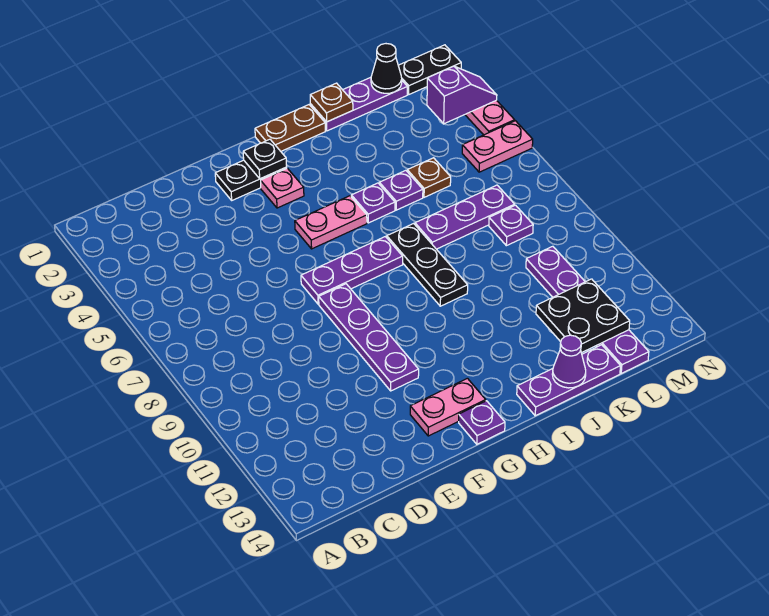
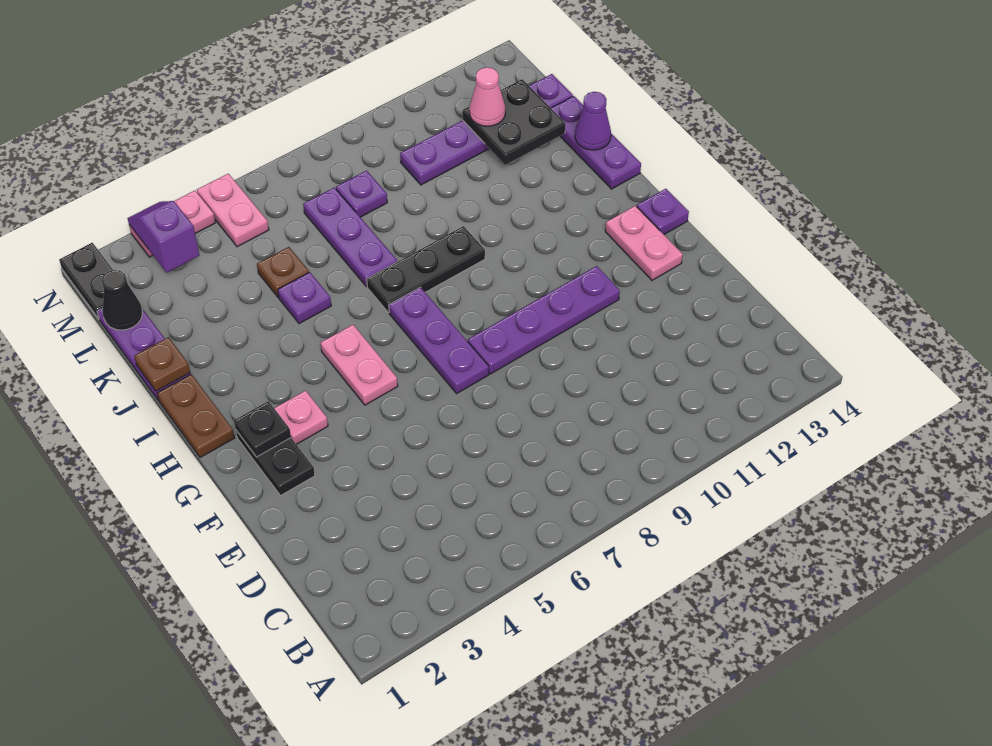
purple plate I5 level 1 -> none
none -> pink cone L12 level 3

